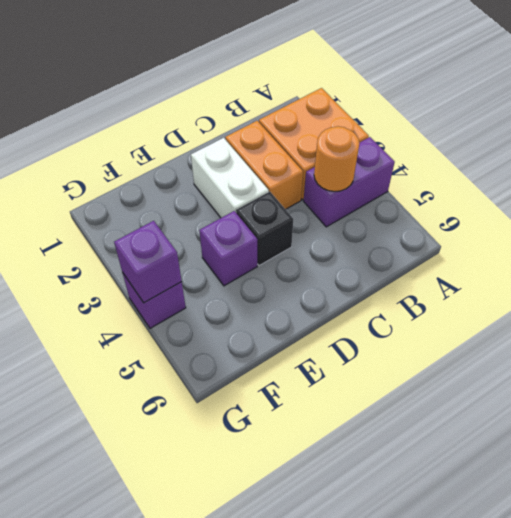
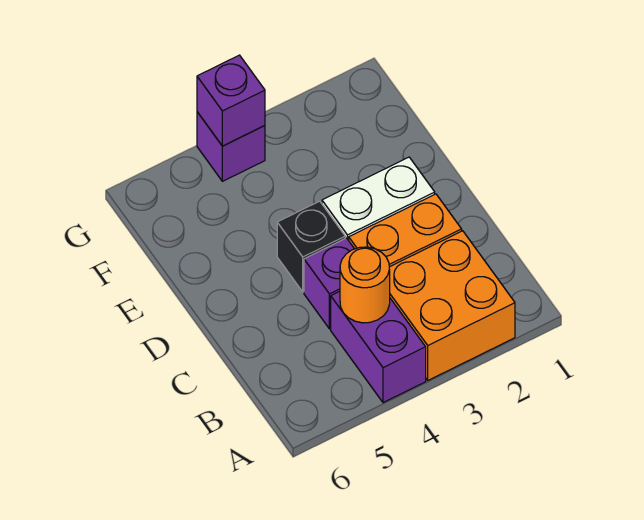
purple brick E4 level 1 -> purple brick C4 level 1

